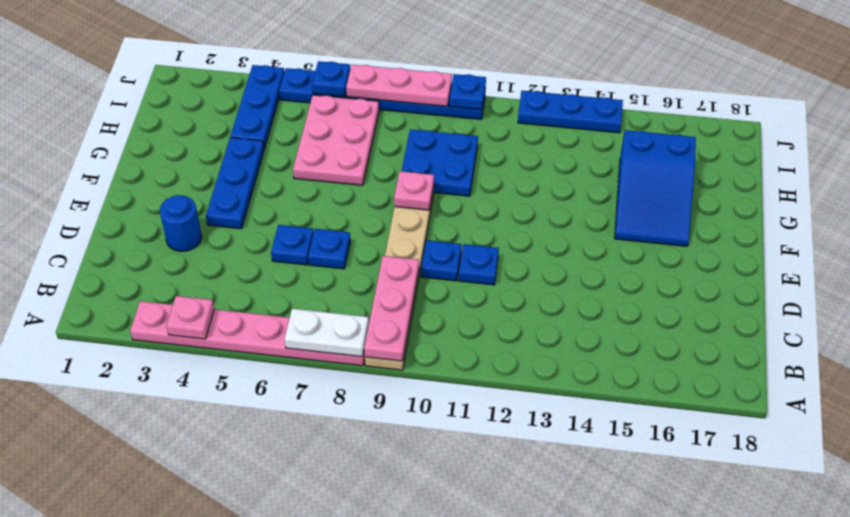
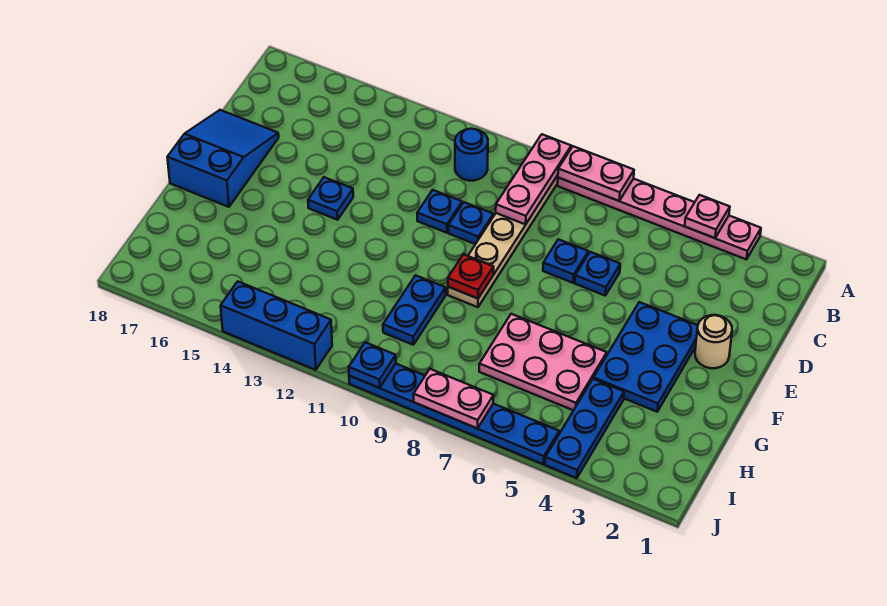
white plate A7:A8 level 2 -> pink plate A7:A8 level 2
blue round brick D3 level 1 -> blue round brick B11 level 1
none -> tan round brick E2 level 1
blue plate E4:G4 level 1 -> blue plate E3:G4 level 1
pink plate F9 level 2 -> red plate F9 level 2
blue slope F15:H16 level 1 top H -> blue slope D17:F18 level 1 top F
pink plate G6:I7 level 1 -> pink plate G5:H7 level 1
blue plate G9:H10 level 1 -> blue plate G10:H10 level 1
blue plate J6 level 2 -> blue plate E14 level 1
pink plate J7:J9 level 2 -> pink plate J7:J8 level 2
blue plate J12:J14 level 1 -> blue brick J12:J14 level 1

